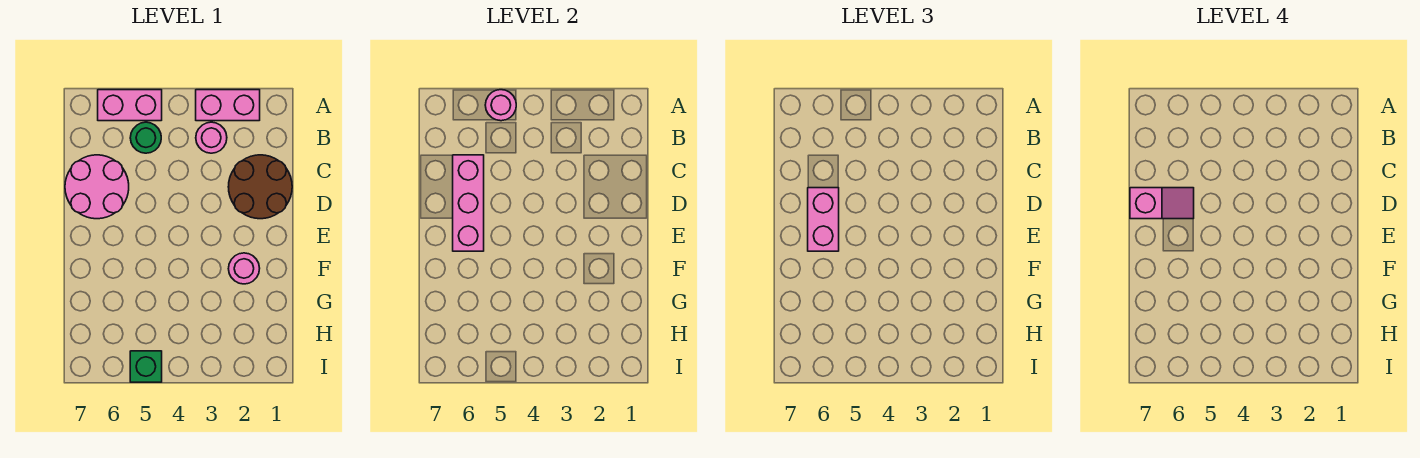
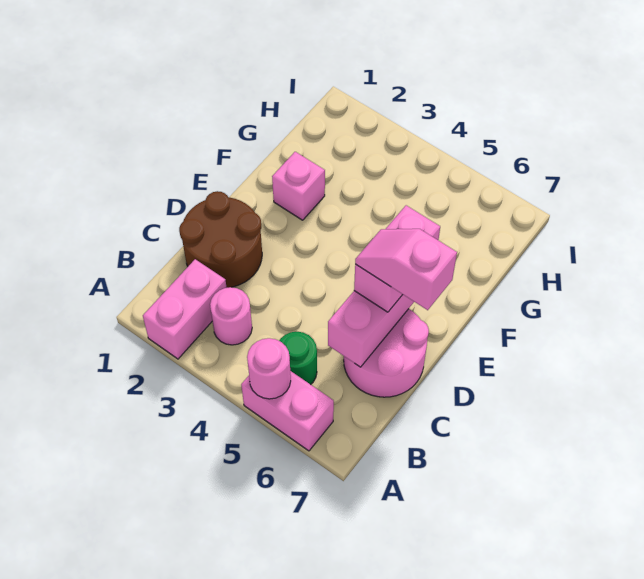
pink brick A2:A3 level 1 -> pink brick A2:B2 level 1
pink round brick F2 level 1 -> pink brick F2 level 1
green brick I5 level 1 -> none

